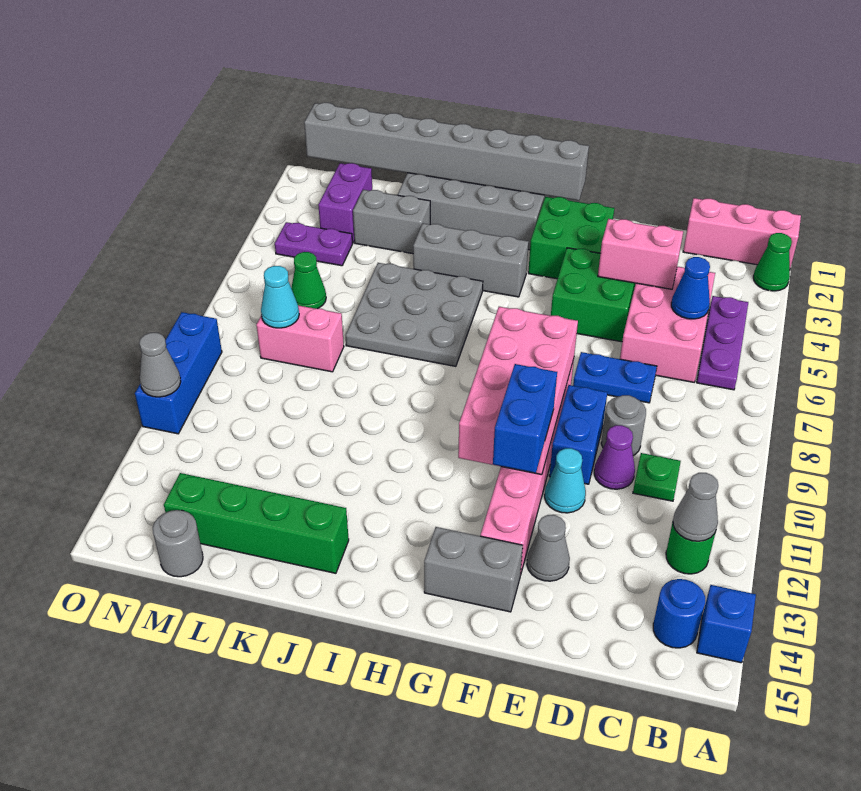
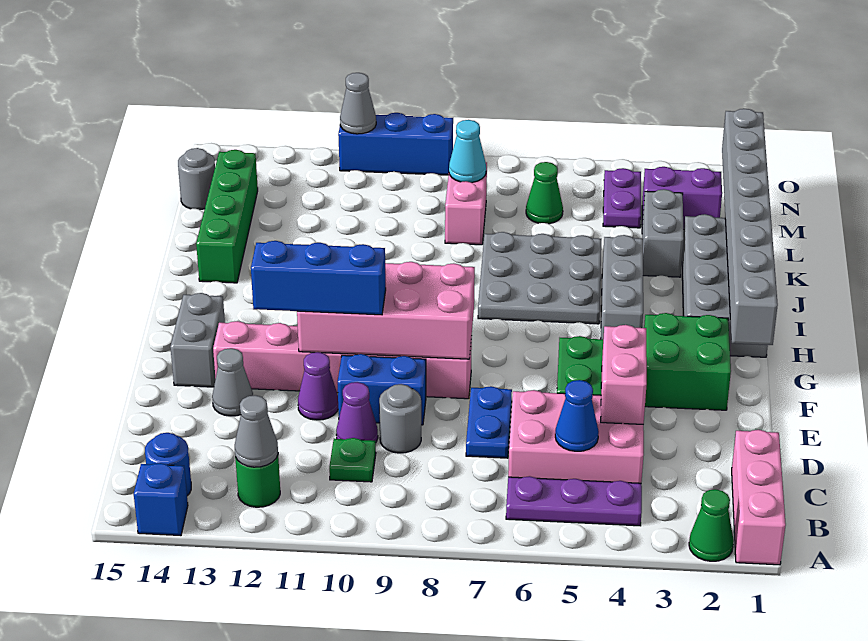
cyan cone E11 level 1 -> purple cone E11 level 1
blue brick F11:F12 level 3 -> blue brick F10:F12 level 3

